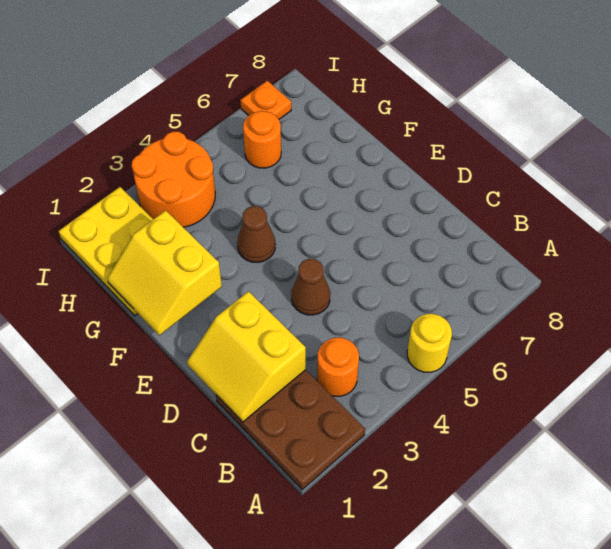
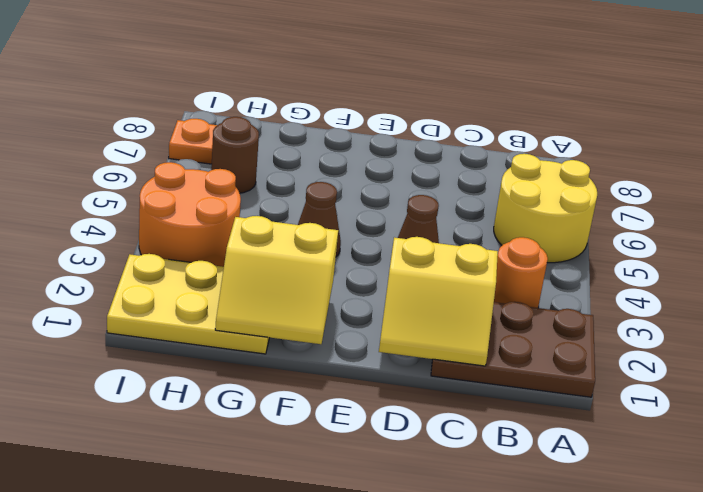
yellow round brick A5 level 1 -> yellow round brick A5:B6 level 1
orange round brick H6 level 1 -> brown round brick H6 level 1

